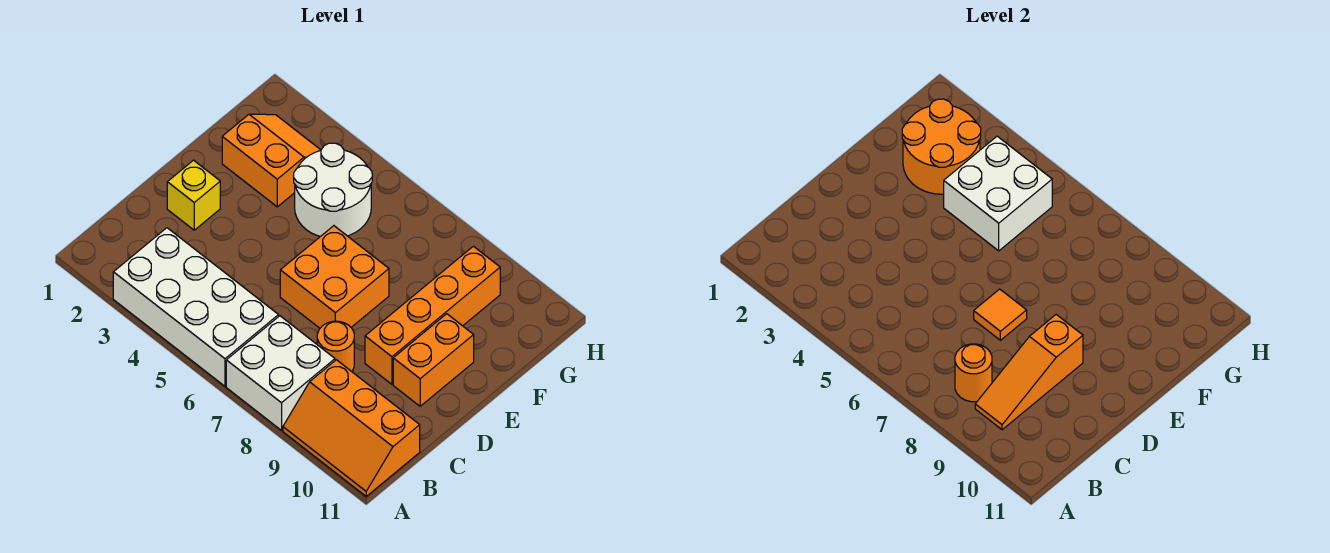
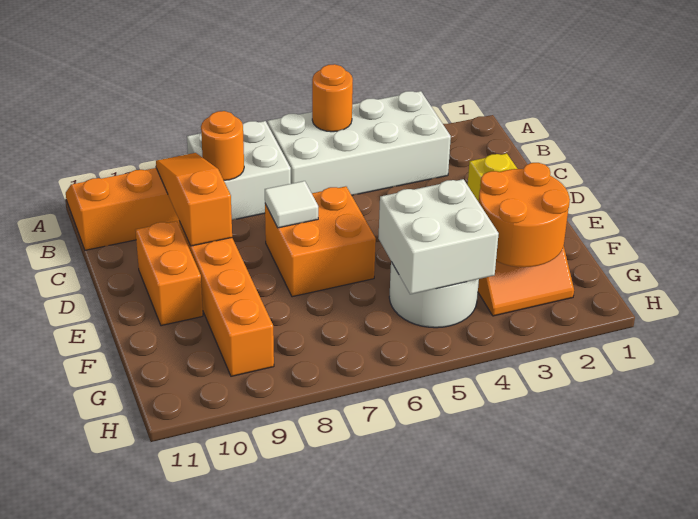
orange round brick C8 level 1 -> orange round brick A5 level 2
orange tile D7 level 2 -> white tile D7 level 2

